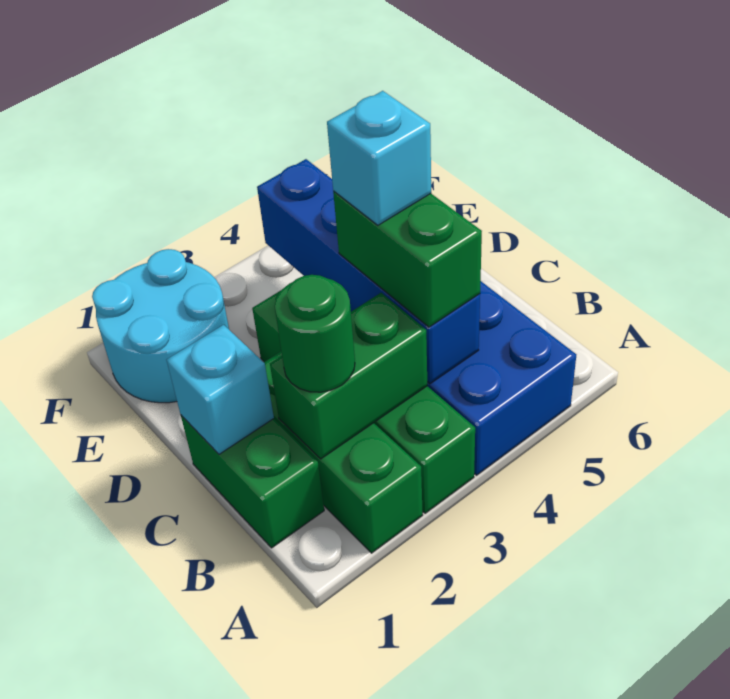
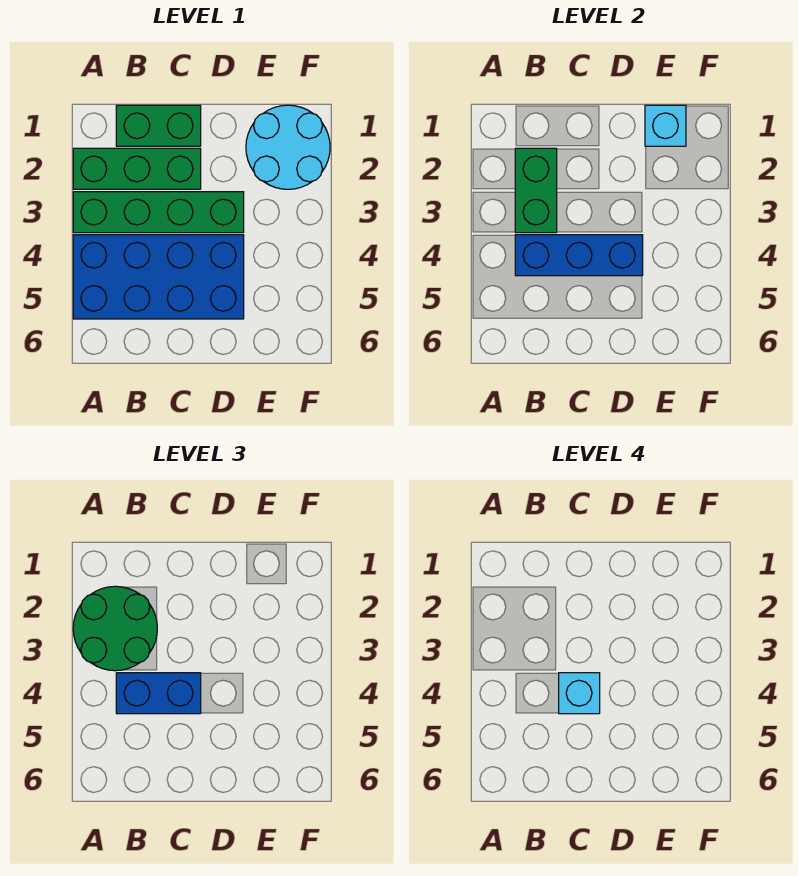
green round brick B2 level 3 -> green round brick A2:B3 level 3
blue brick B4:E4 level 2 -> blue brick B4:D4 level 2
green brick B4:C4 level 3 -> blue brick B4:C4 level 3
cyan brick C1 level 2 -> cyan brick E1 level 2

